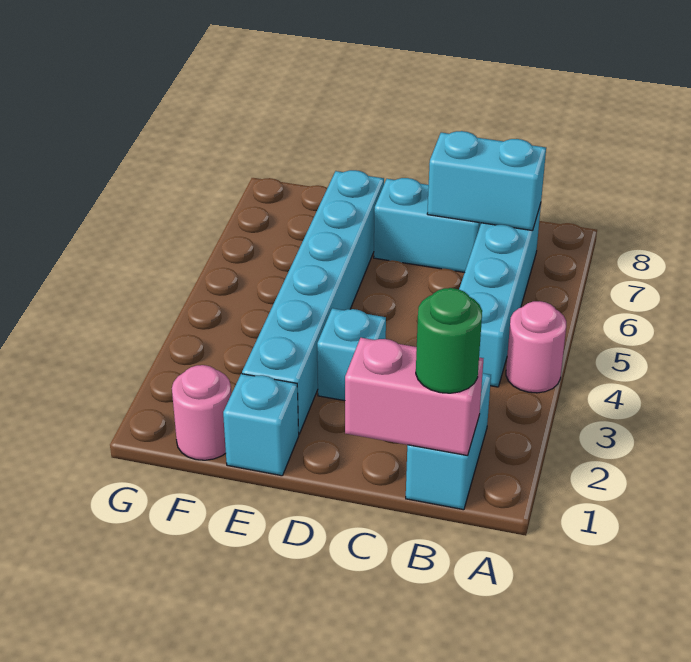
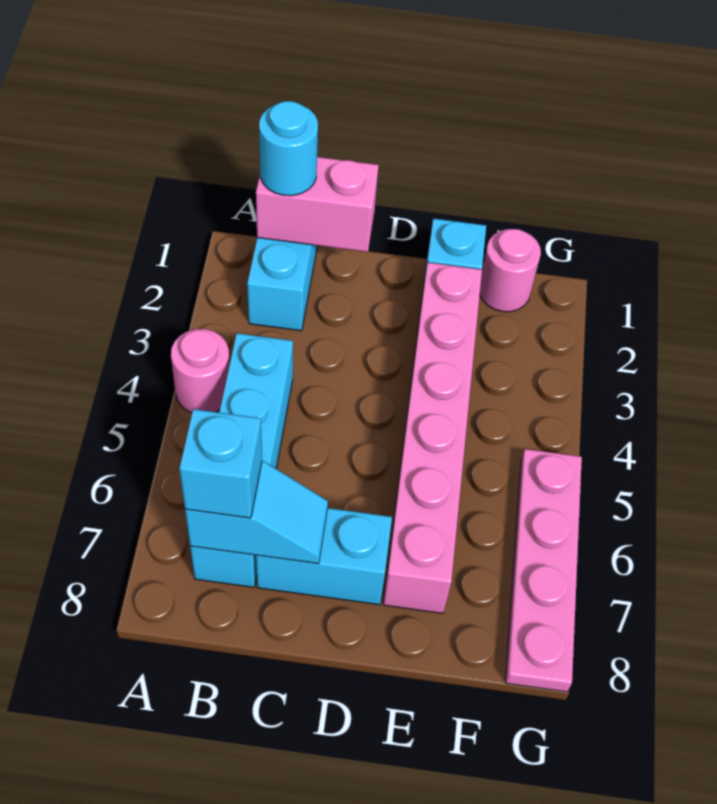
green round brick B1 level 3 -> cyan round brick B1 level 3
cyan brick B7:C7 level 2 -> cyan slope B7:C7 level 2 top B
cyan brick D3 level 1 -> cyan brick B7 level 3
cyan brick E2:E7 level 1 -> pink brick E2:E7 level 1
none -> pink plate G5:G8 level 1

